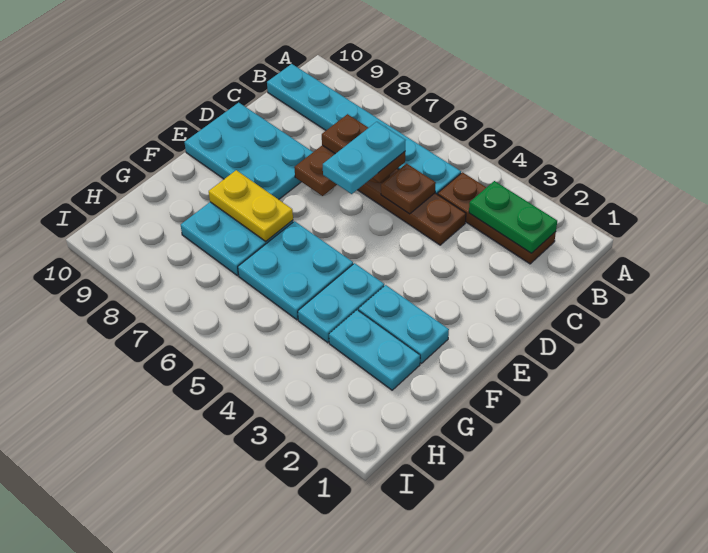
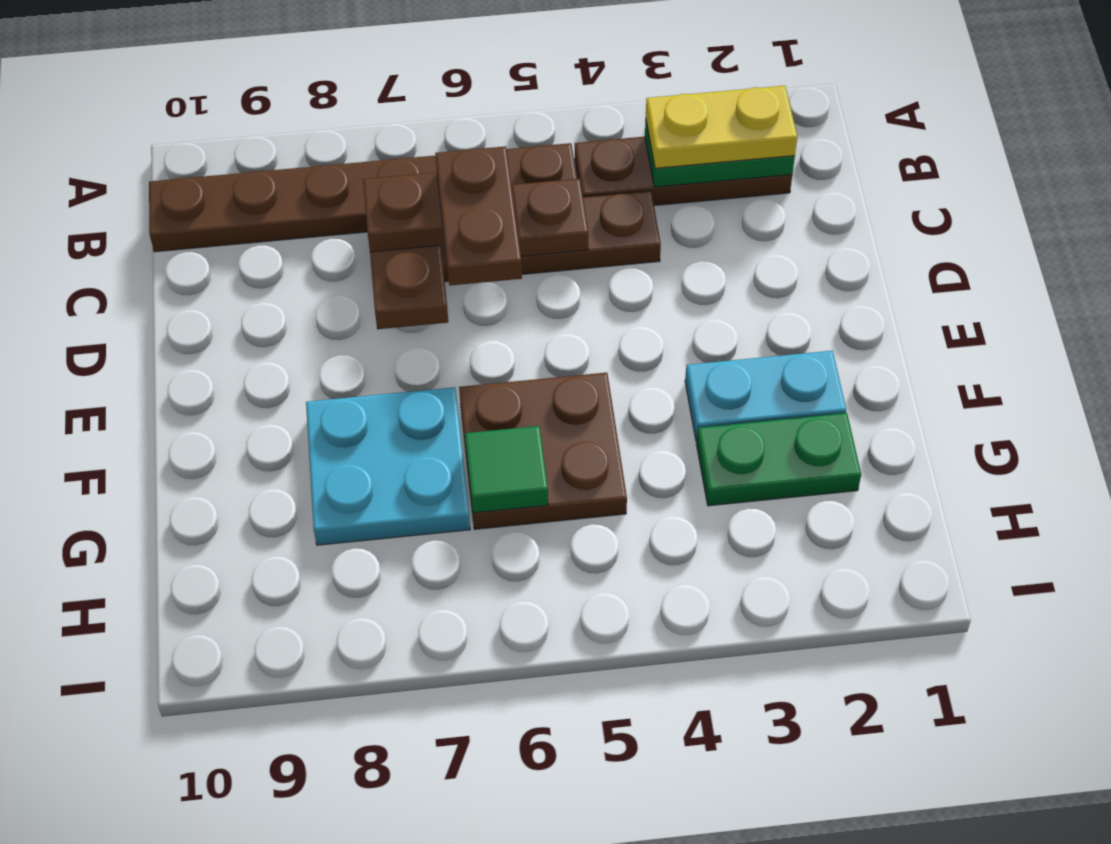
cyan plate B5:B10 level 1 -> brown plate B5:B10 level 1
cyan plate C6:D6 level 4 -> brown plate C6:D6 level 4
cyan plate D8:E10 level 1 -> none
cyan plate F4:G4 level 1 -> none
cyan plate F5:G6 level 1 -> brown plate F5:G6 level 1
yellow plate F7:F8 level 2 -> yellow plate B2:B3 level 3
cyan plate G2:G3 level 1 -> green plate G2:G3 level 1
none -> green tile G6 level 2

